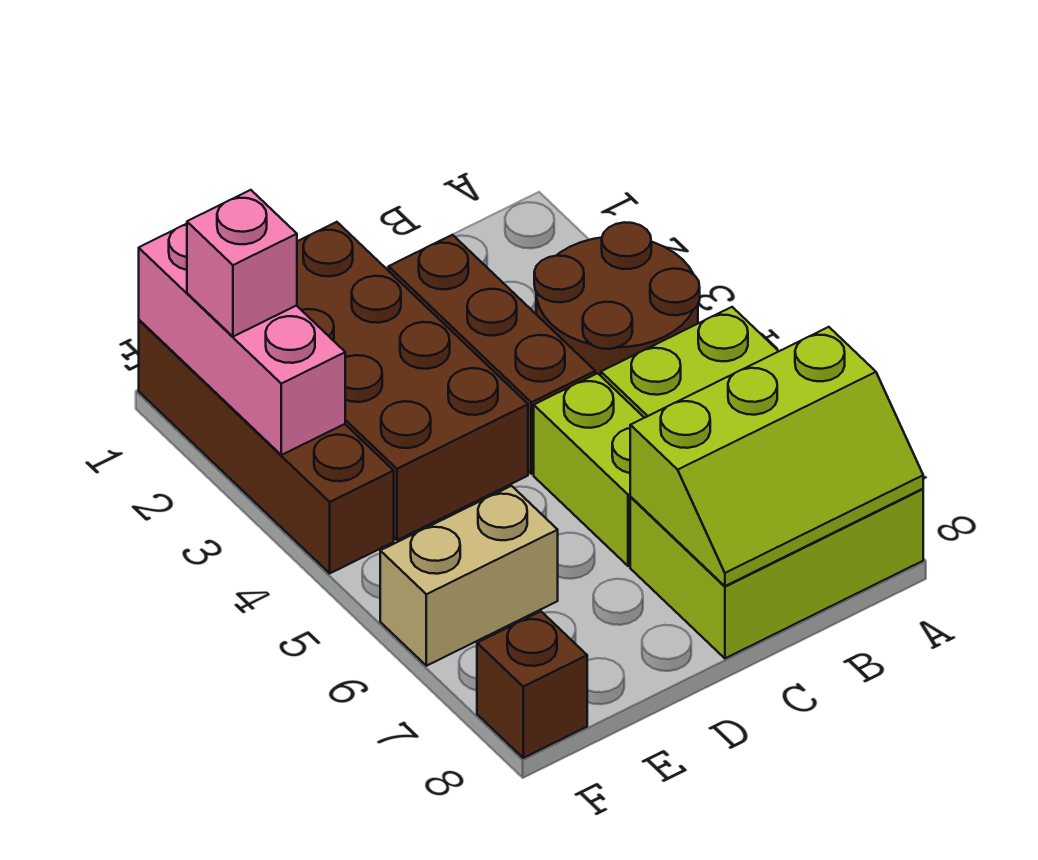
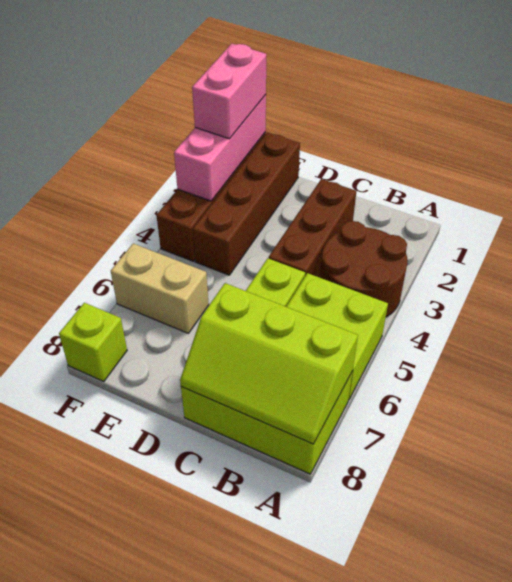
brown brick D1:E4 level 1 -> brown brick E1:E4 level 1
pink brick F2 level 3 -> pink brick F1:F2 level 3
brown brick F8 level 1 -> lime brick F8 level 1

